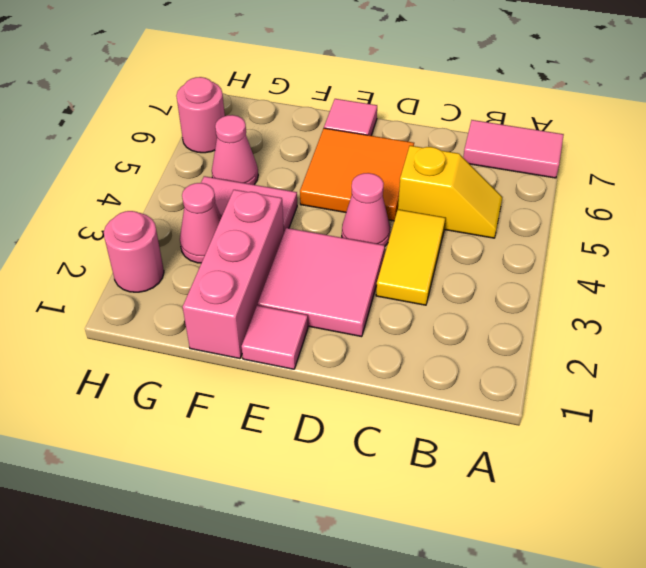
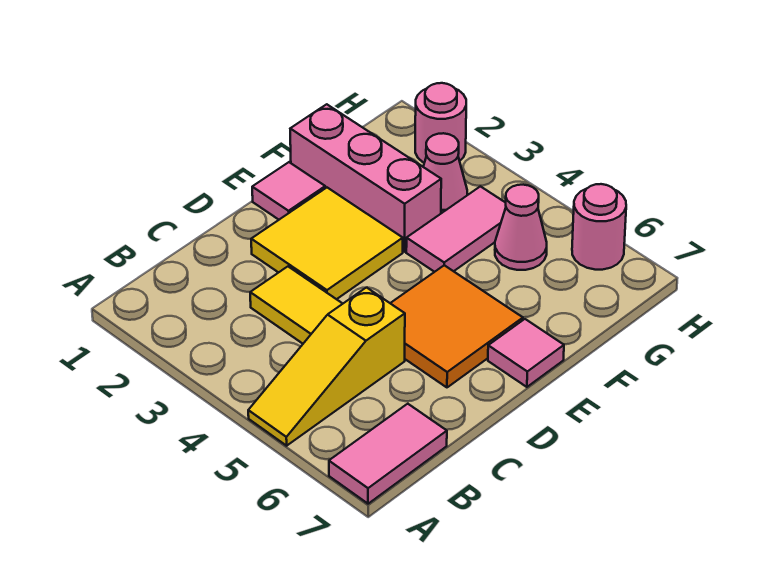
yellow slope B5:C5 level 1 top C -> yellow slope A5:C5 level 1 top C
pink tile D2:E3 level 1 -> yellow tile D2:E3 level 1
pink cone D4 level 1 -> none

